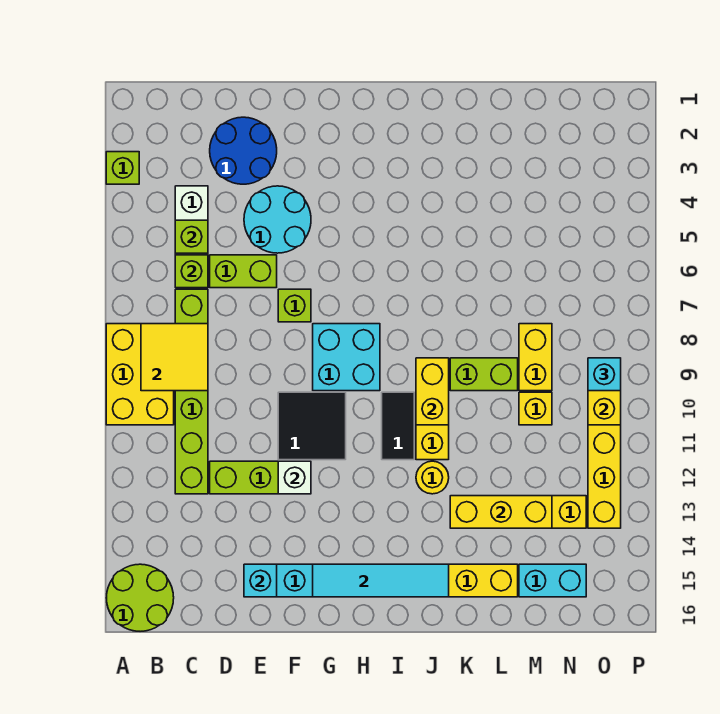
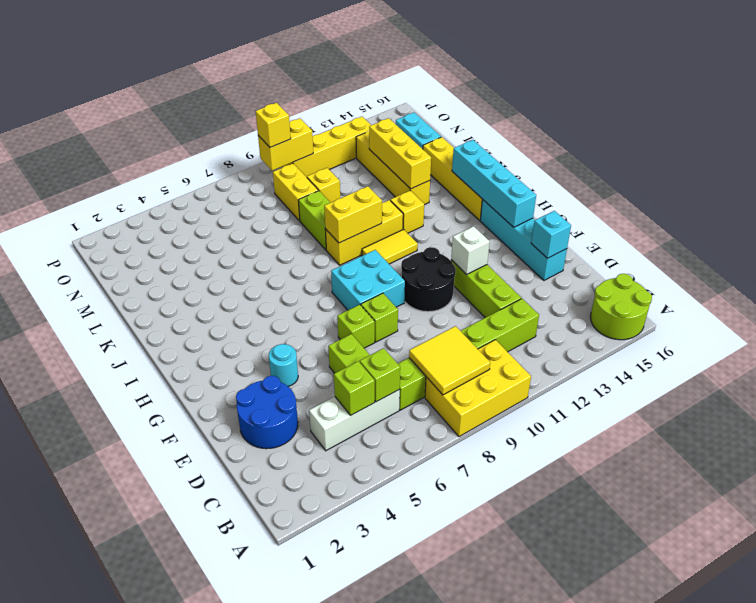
lime brick A3 level 1 -> lime brick F8 level 1
cyan round brick E4:F5 level 1 -> cyan round brick F4 level 1
black tile F10:G11 level 1 -> black round brick F10:G11 level 1
cyan tile G15:J15 level 2 -> cyan brick G15:J15 level 2
black tile I10:I11 level 1 -> yellow tile I10:I11 level 1
yellow round brick J12 level 1 -> yellow brick J12 level 1
yellow brick M8:M9 level 1 -> yellow brick M9:N9 level 1
cyan brick O9 level 3 -> yellow brick O9 level 3

